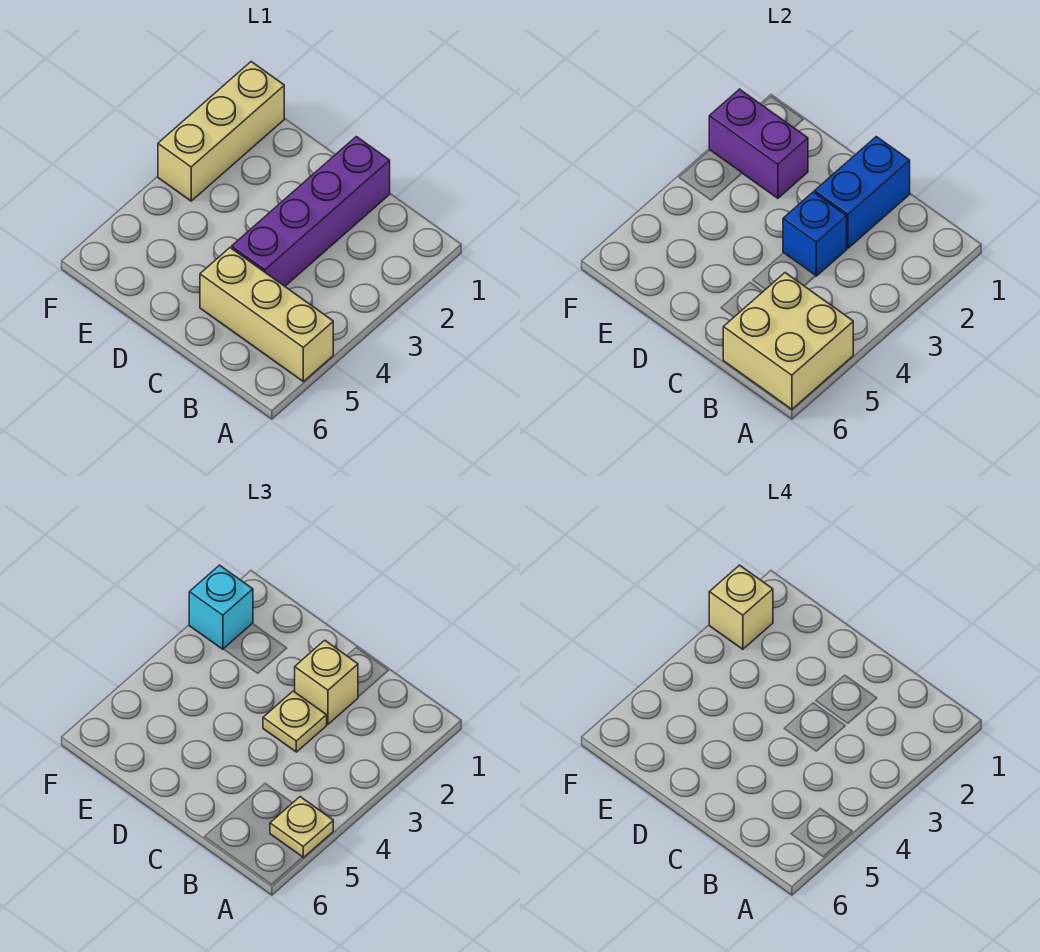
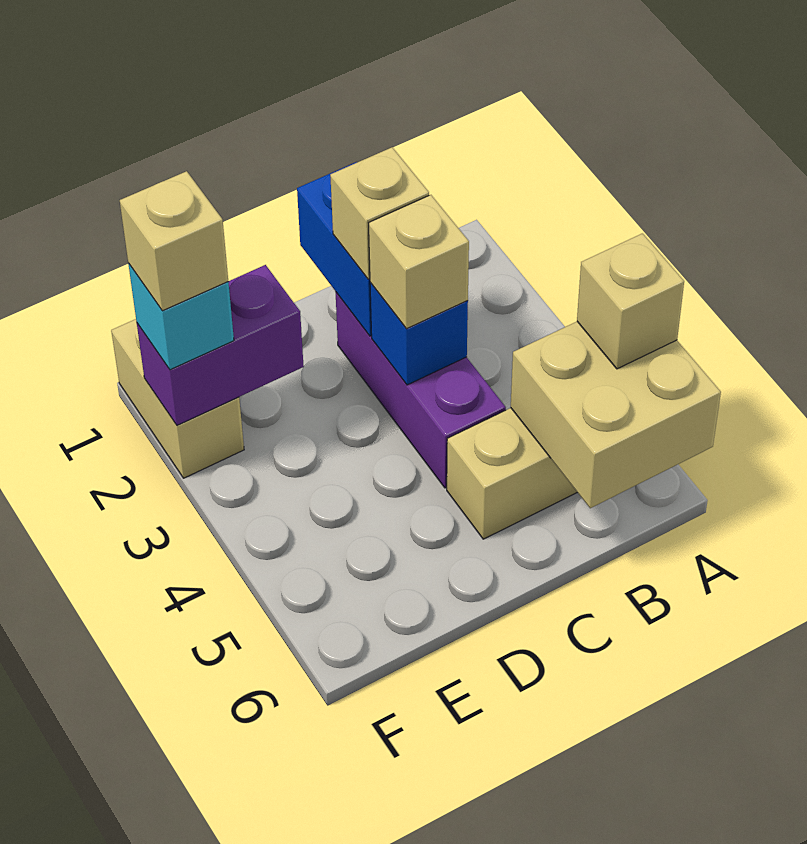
tan plate A5 level 3 -> tan brick A5 level 3
purple brick C1:C4 level 1 -> purple brick C2:C4 level 1
tan plate C3 level 3 -> tan brick C3 level 3
tan brick F1:F3 level 1 -> tan brick F1:F2 level 1

